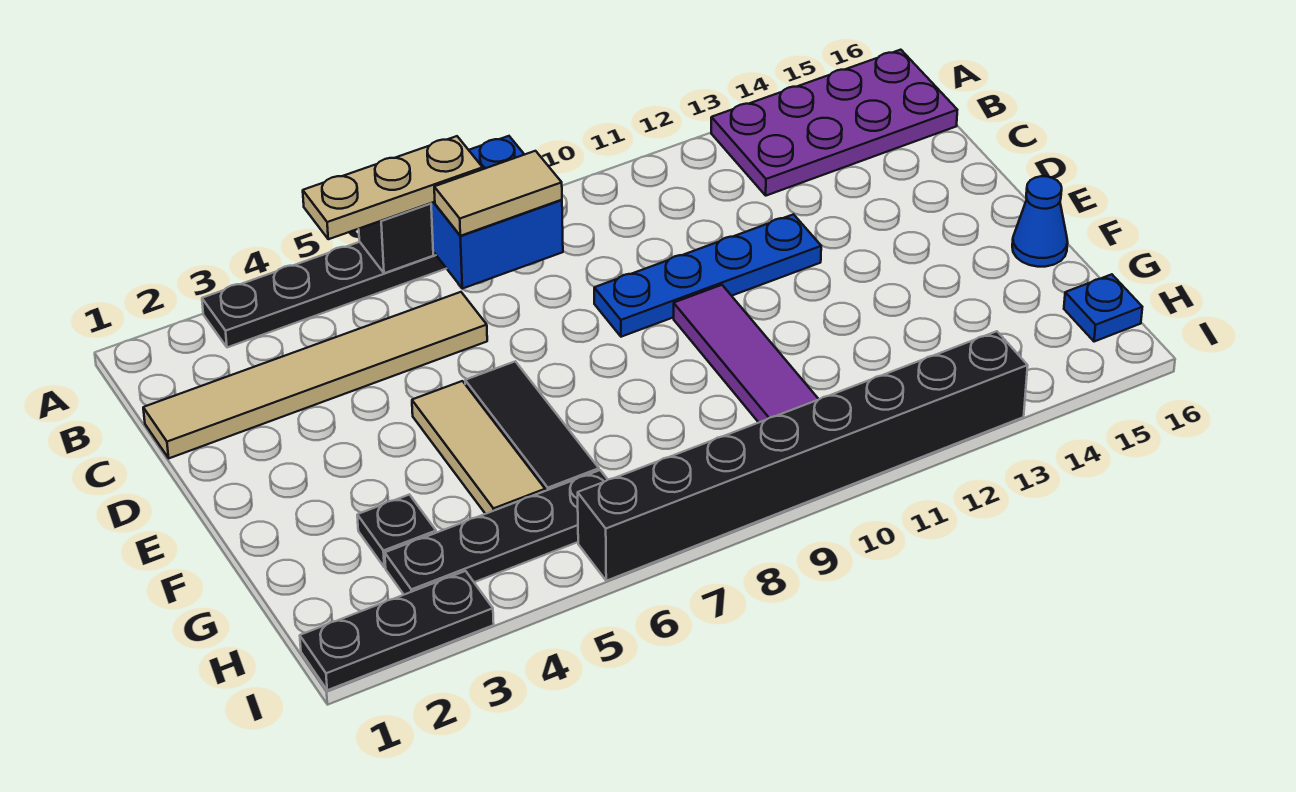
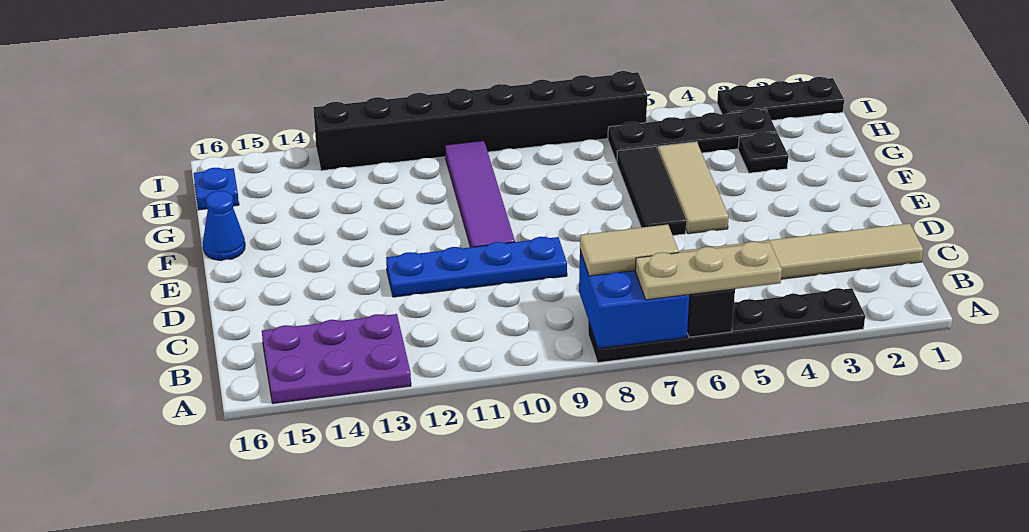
purple plate A13:B16 level 1 -> purple plate A13:B15 level 1

